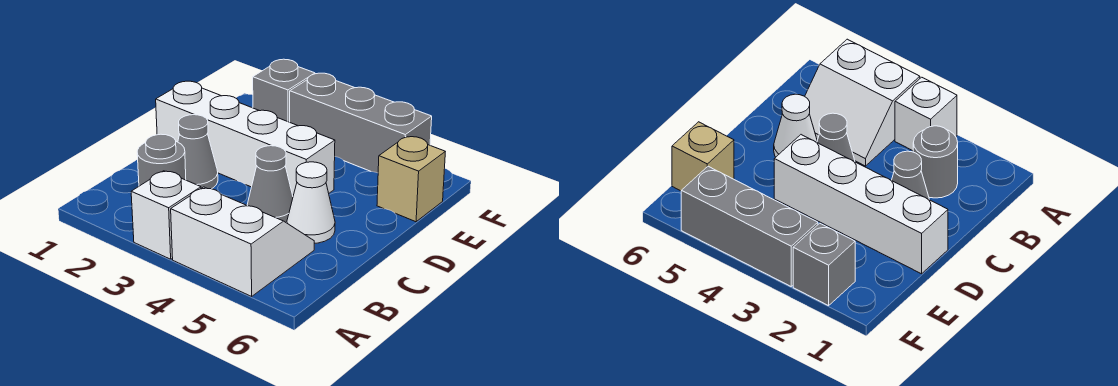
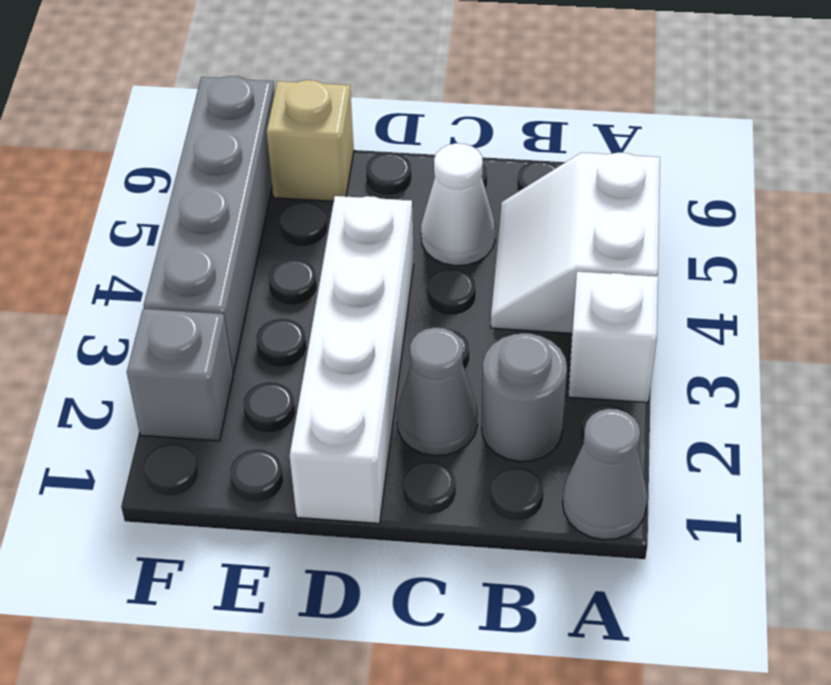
grey cone C4 level 1 -> grey cone A1 level 1
grey brick F3:F5 level 1 -> grey brick F3:F6 level 1

